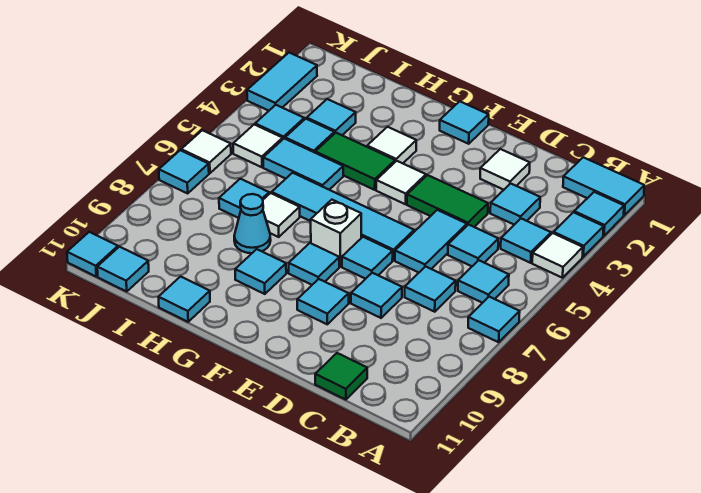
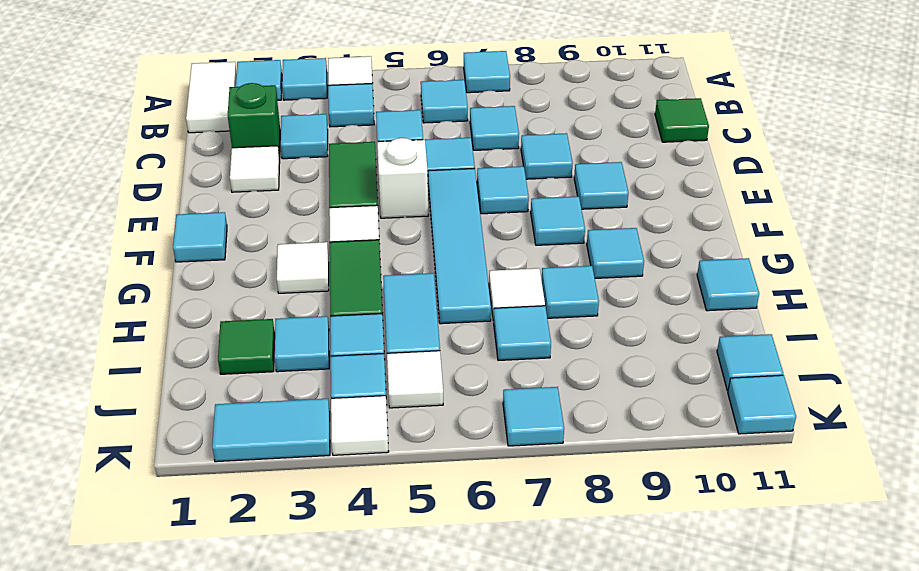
cyan tile A1:B1 level 1 -> white tile A1:B1 level 1
none -> green brick C2 level 1
white brick F7 level 1 -> white brick E5 level 1
cyan cone H8 level 1 -> cyan tile H8 level 1
none -> green tile I2 level 1
white tile K6 level 1 -> white tile K4 level 1

